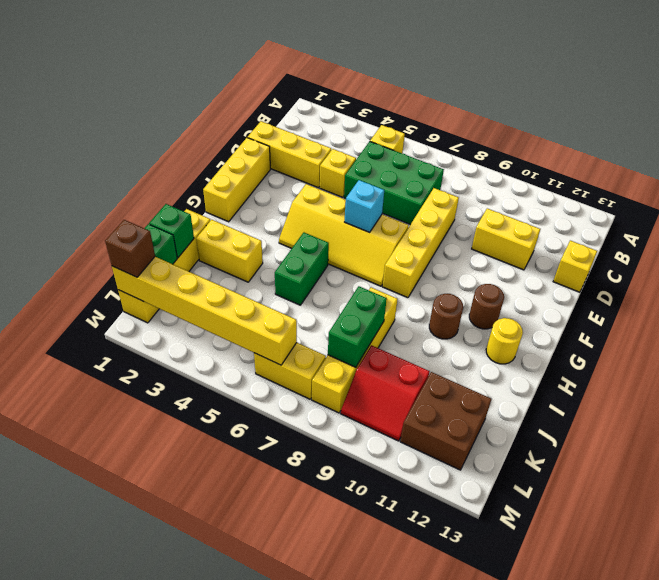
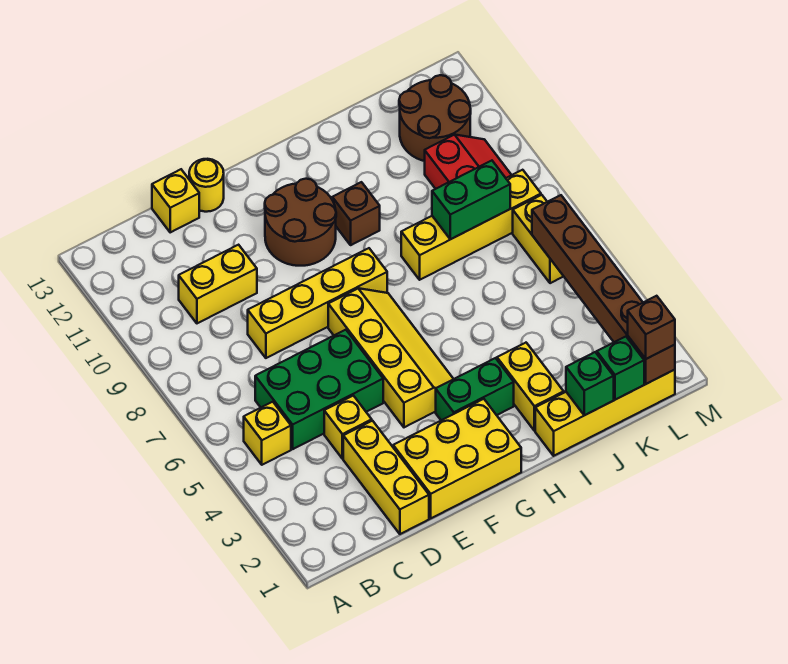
green brick C5:D7 level 1 -> green brick C5:E6 level 1
yellow brick D10:D11 level 1 -> yellow brick C10:D10 level 1
yellow brick E1:G1 level 1 -> yellow brick E1:G2 level 1
cyan brick F6 level 2 -> none
brown round brick G11 level 1 -> brown round brick F10:G11 level 1
green brick H5:I5 level 1 -> green brick G3:H3 level 1
brown round brick H10 level 1 -> brown brick H10 level 1
yellow round brick H12 level 1 -> yellow round brick E13 level 1
brown brick K11:L12 level 1 -> brown round brick K11:L12 level 1
yellow brick L1:L6 level 2 -> brown brick L1:L6 level 2

